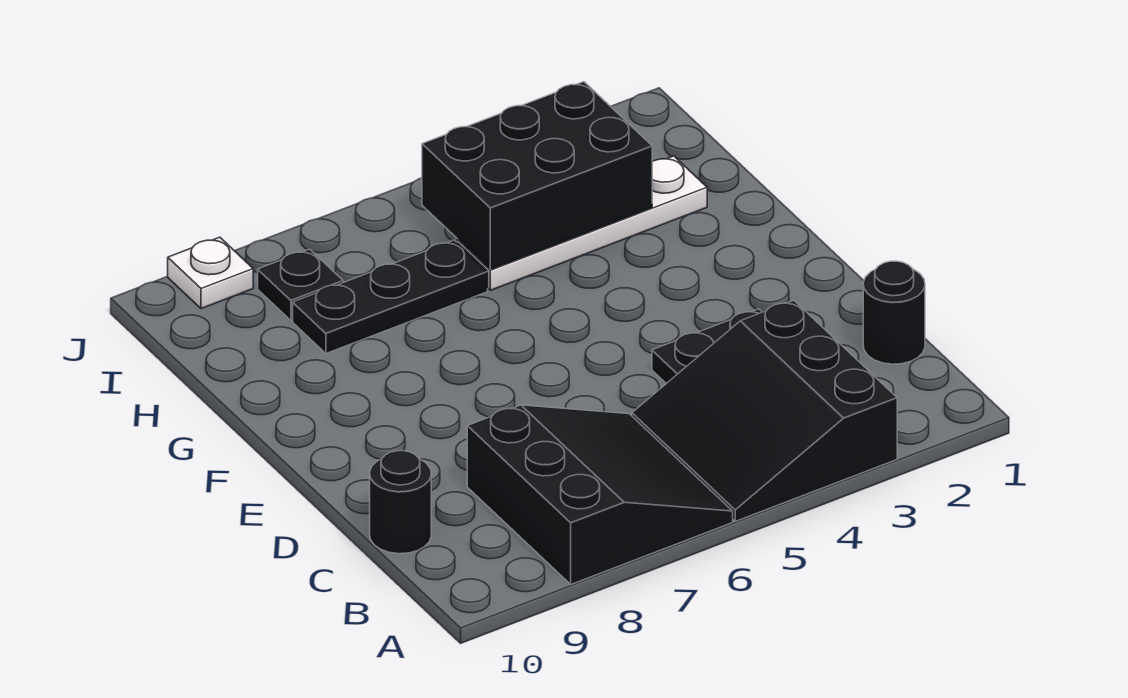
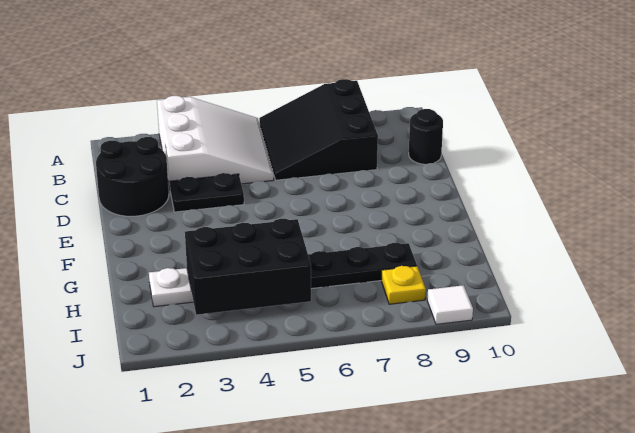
black slope A3:C5 level 1 top 3 -> white slope A3:C5 level 1 top 3
black round brick C1 level 1 -> black round brick C1:D2 level 1
black plate I8 level 1 -> yellow plate I8 level 1
white plate J9 level 1 -> white tile J9 level 1

